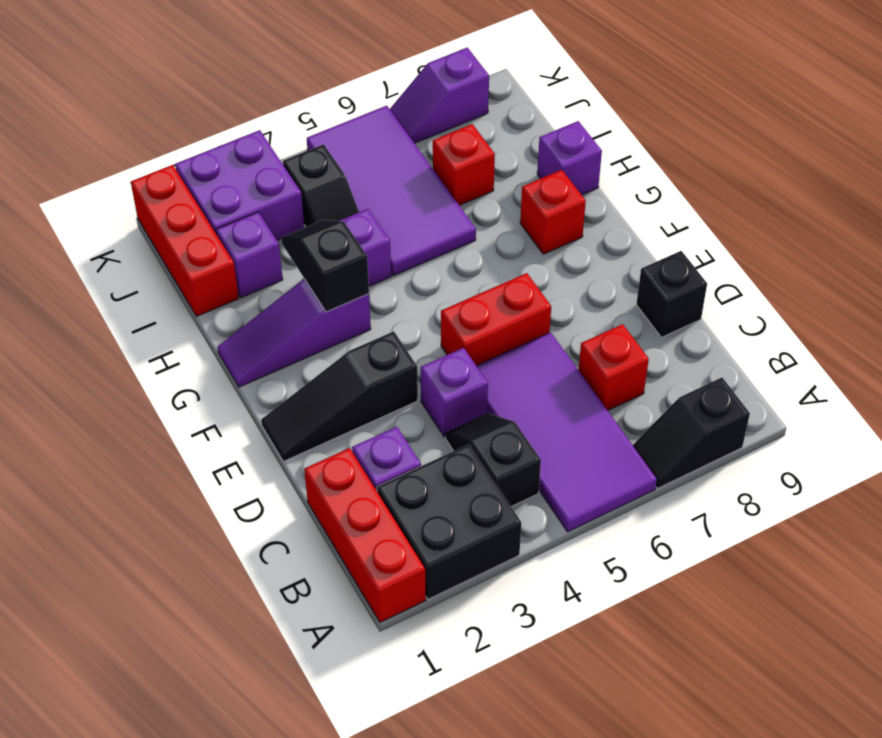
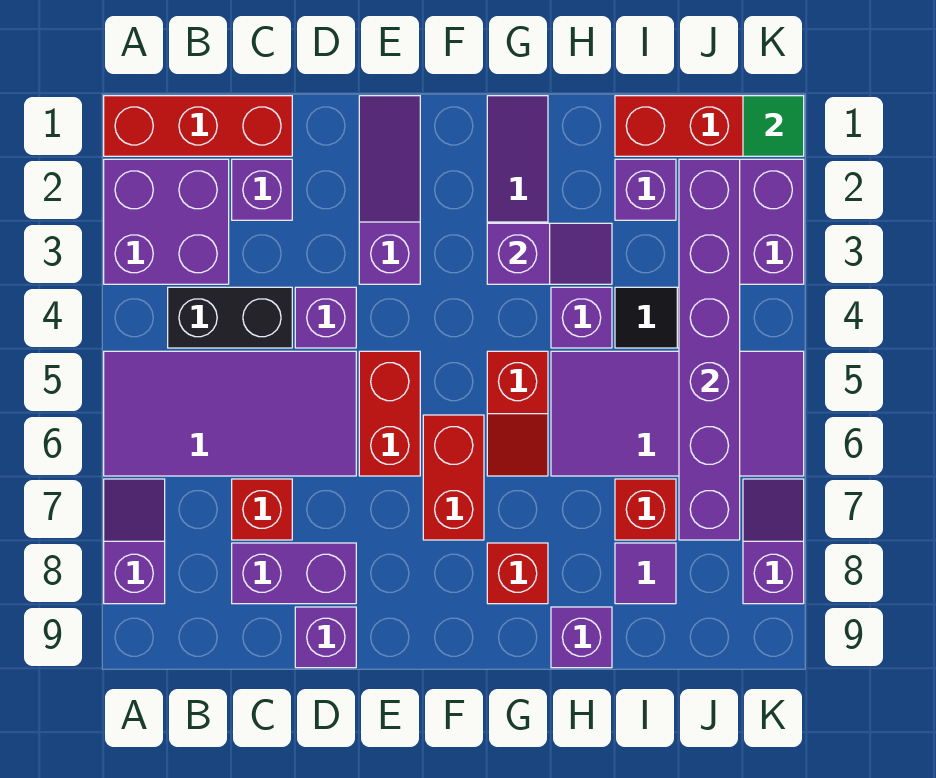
black brick A2:B3 level 1 -> purple brick A2:B3 level 1
black slope A7:A8 level 1 top 8 -> purple slope A7:A8 level 1 top 8
black slope B4:C4 level 1 top B -> black brick B4:C4 level 1
none -> purple brick C8:D8 level 1
black brick D9 level 1 -> purple brick D9 level 1
black slope E1:E3 level 1 top 3 -> purple slope E1:E3 level 1 top 3
none -> red brick F6:F7 level 1
black slope G3:H3 level 2 top G -> purple slope G3:H3 level 2 top G
none -> red slope G5:G6 level 1 top 5
none -> purple tile I8 level 1
none -> purple brick J2:J7 level 2
none -> green tile K1 level 2

